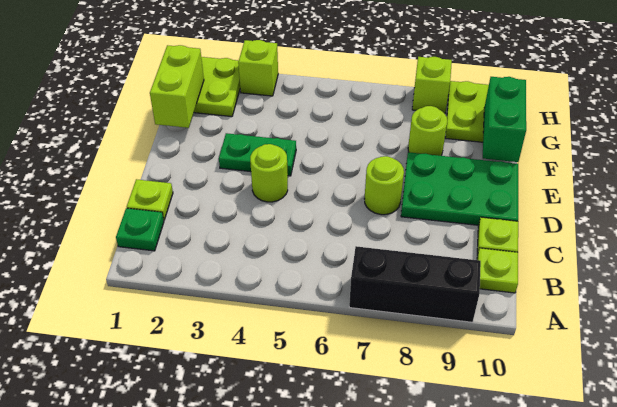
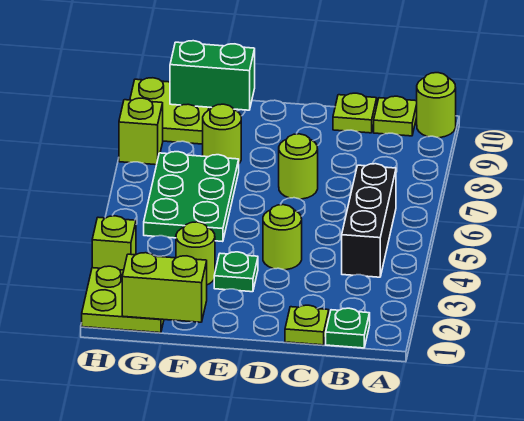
black brick A7:A9 level 1 -> black brick B4:B6 level 1
none -> lime round brick A10 level 1
green plate D8:E10 level 1 -> green plate F5:G7 level 1
green plate E3:E4 level 1 -> green plate E3 level 1
none -> lime round brick F3 level 1

